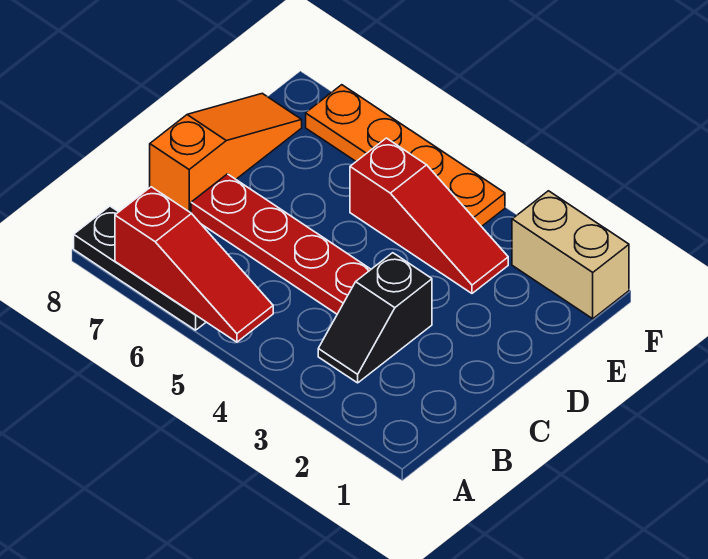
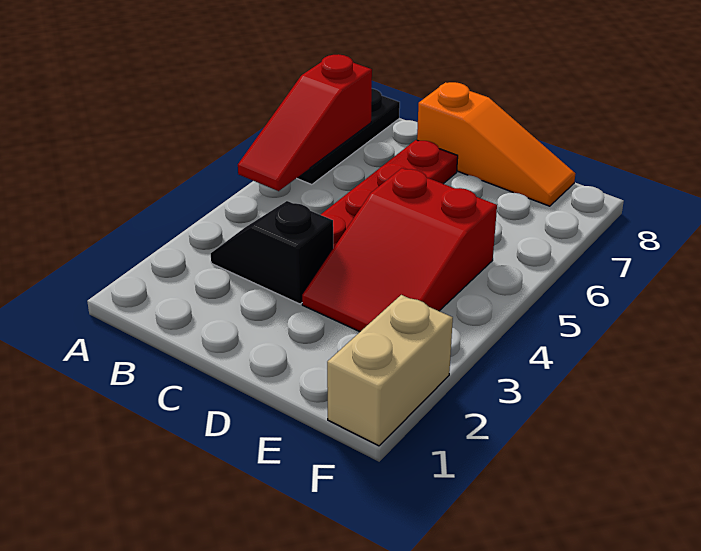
red slope E3:E5 level 1 top 5 -> red slope D3:E5 level 1 top 5
orange plate F4:F7 level 1 -> none

